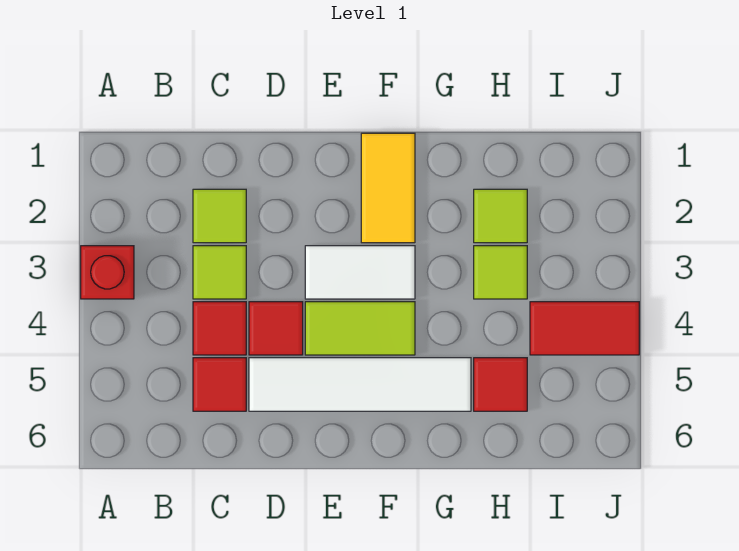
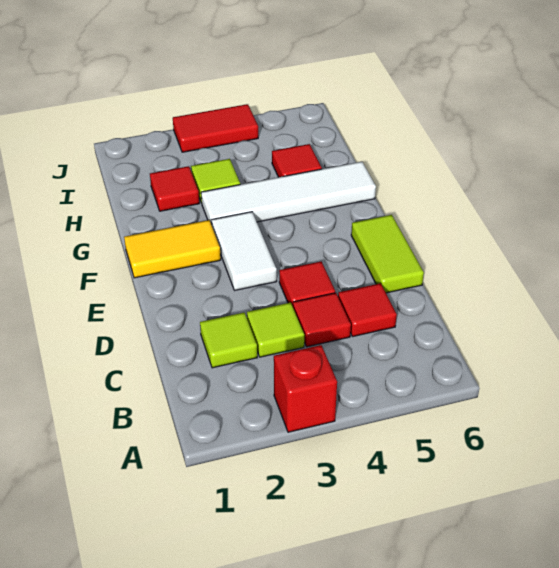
white tile D5:G5 level 1 -> white tile G3:G6 level 1
lime tile E4:F4 level 1 -> lime tile D6:E6 level 1
lime tile H2 level 1 -> red tile H2 level 1
red tile I4:J4 level 1 -> red tile J3:J4 level 1

